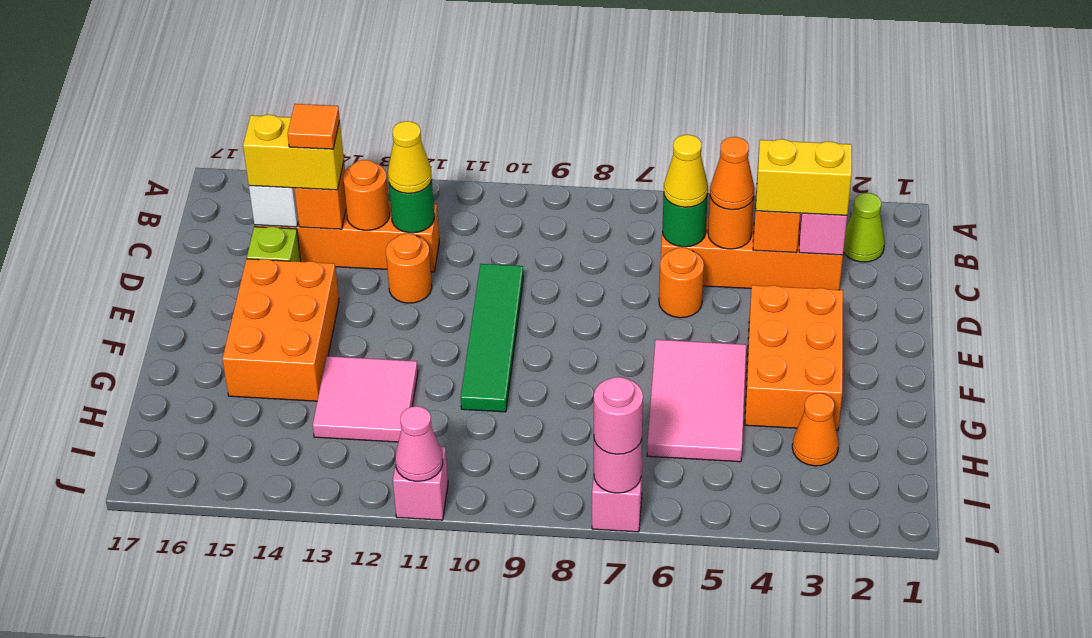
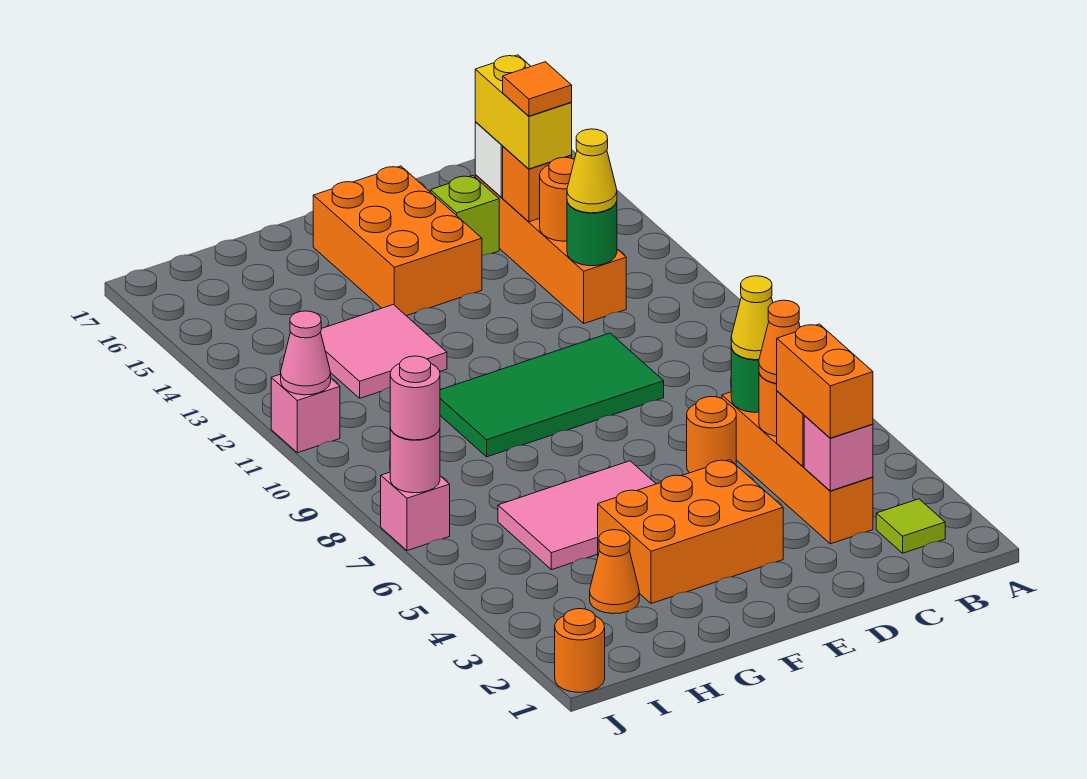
lime cone B2 level 1 -> lime tile B2 level 1
yellow brick C3:C4 level 3 -> orange brick C3:C4 level 3
green tile D10:G10 level 1 -> green tile D9:G10 level 1
orange round brick D12 level 1 -> orange round brick J1 level 1
orange brick E14:G15 level 1 -> orange brick E14:F16 level 1

